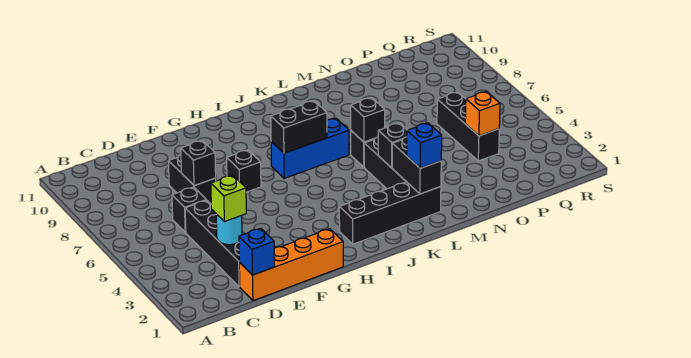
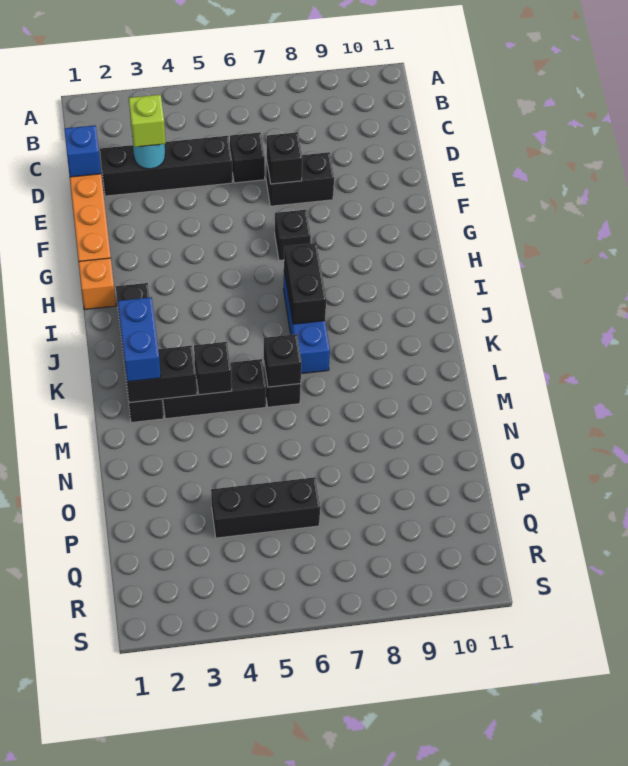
blue brick L2 level 3 -> blue brick K2:L2 level 3
orange brick P4 level 2 -> orange brick H1 level 1

